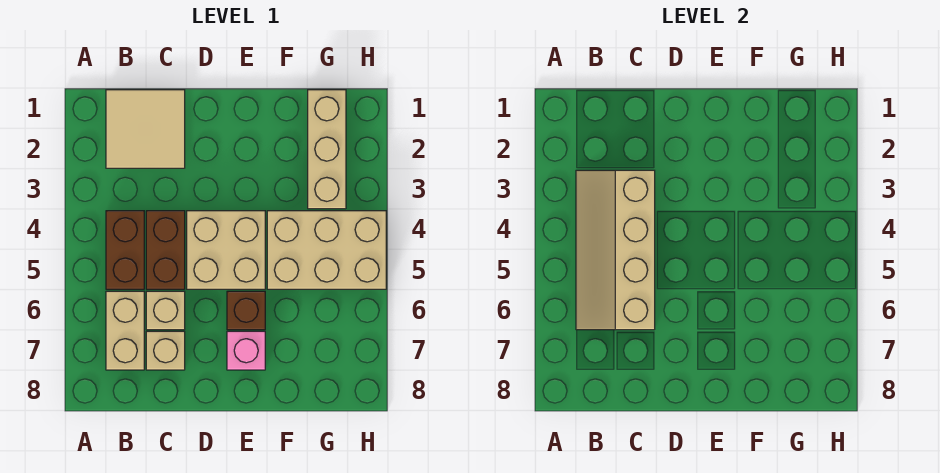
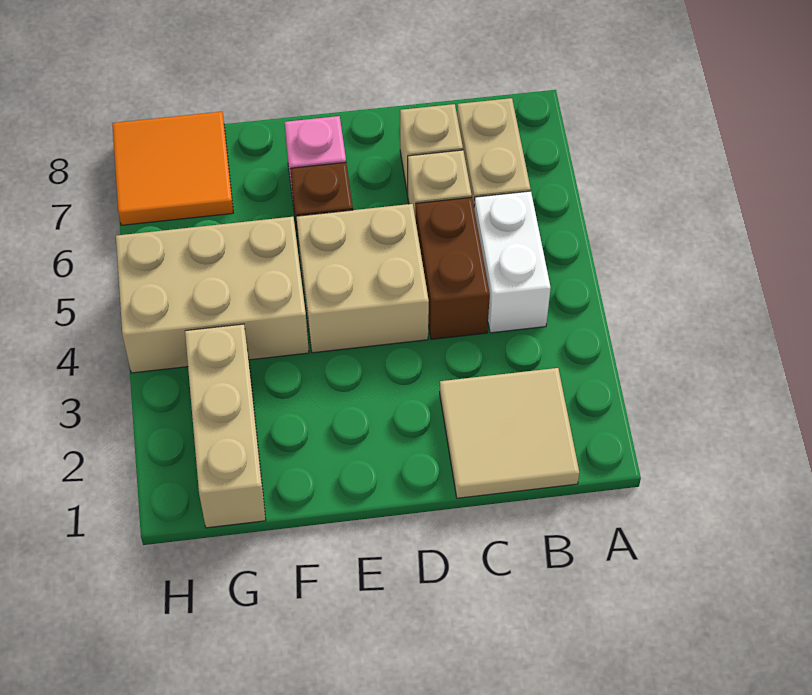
tan slope B3:C6 level 2 top C -> none
brown brick B4:B5 level 1 -> white brick B4:B5 level 1
none -> orange tile G7:H8 level 1

